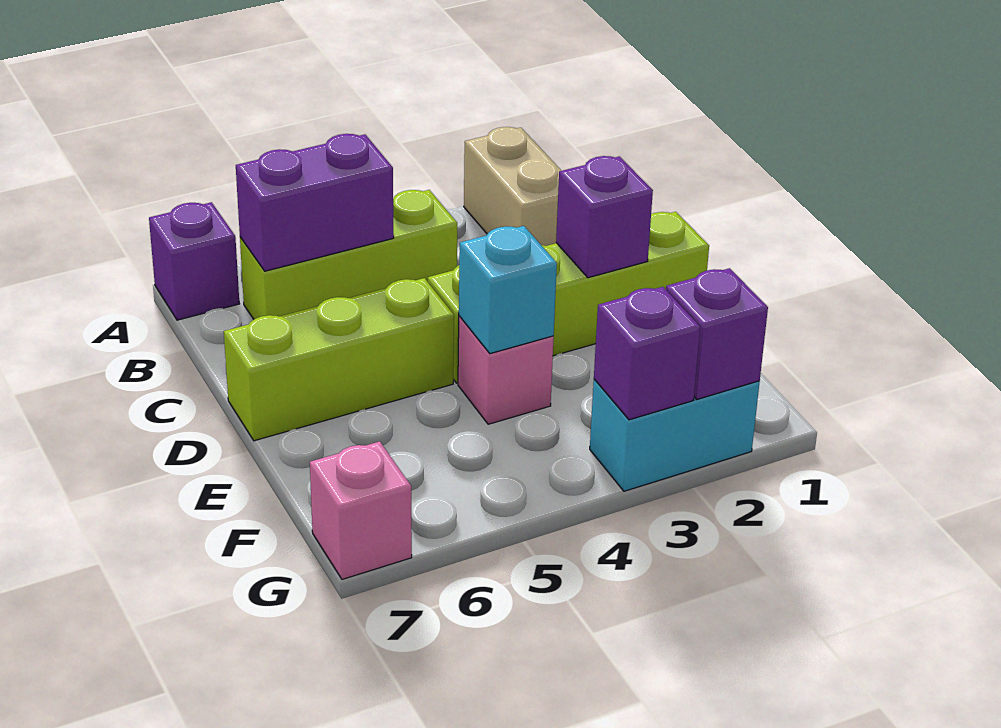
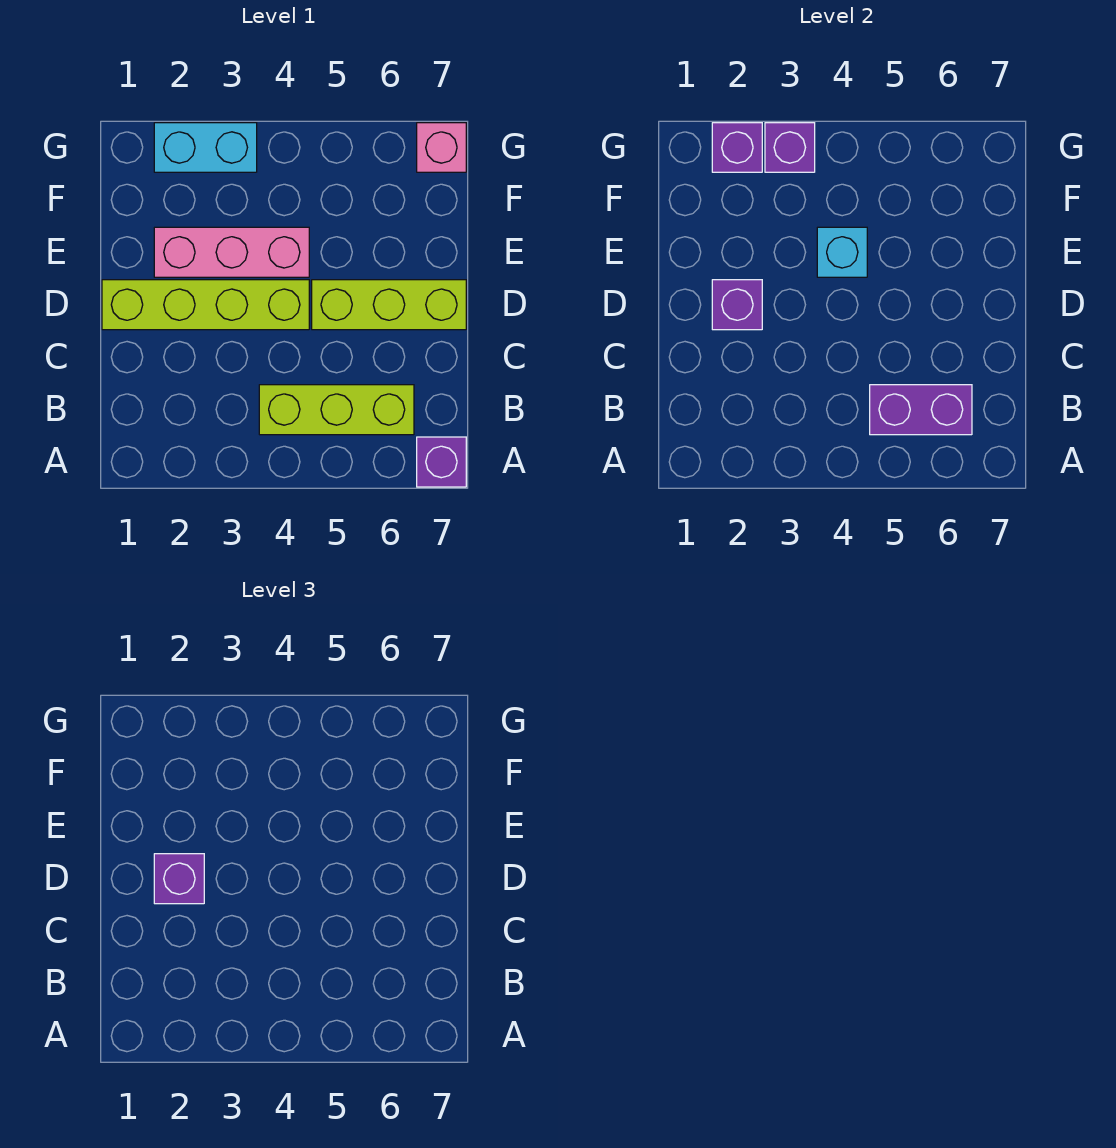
tan brick A2:B2 level 1 -> none
none -> purple brick D2 level 3
pink brick E4 level 1 -> pink brick E2:E4 level 1

